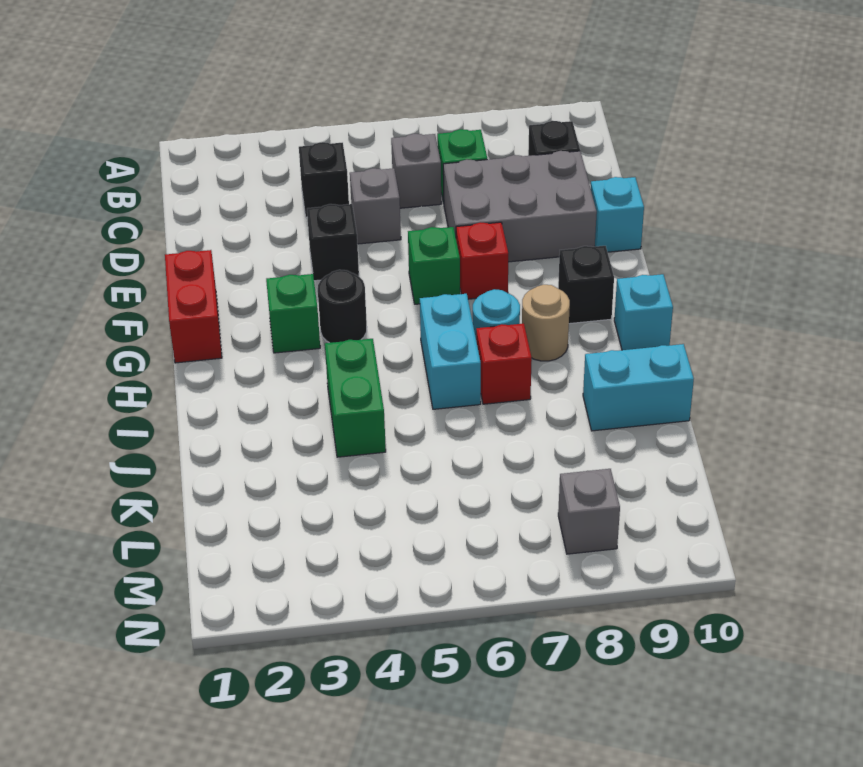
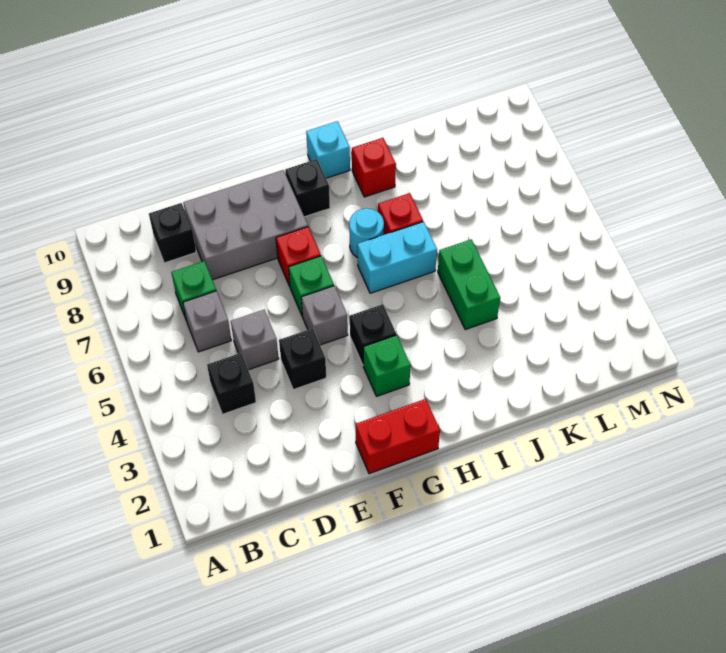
grey brick D7:E9 level 1 -> grey brick D8:F9 level 1
cyan brick E10 level 1 -> none
black round brick G4 level 1 -> black brick G4 level 1
tan round brick H8 level 1 -> none
green brick I4:J4 level 1 -> green brick J4:J5 level 1
none -> red brick I9 level 1
cyan brick J9:J10 level 1 -> none
grey brick M8 level 1 -> grey brick F5 level 1

